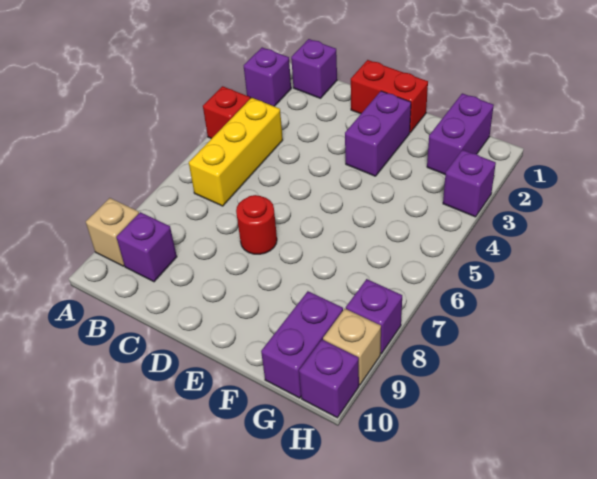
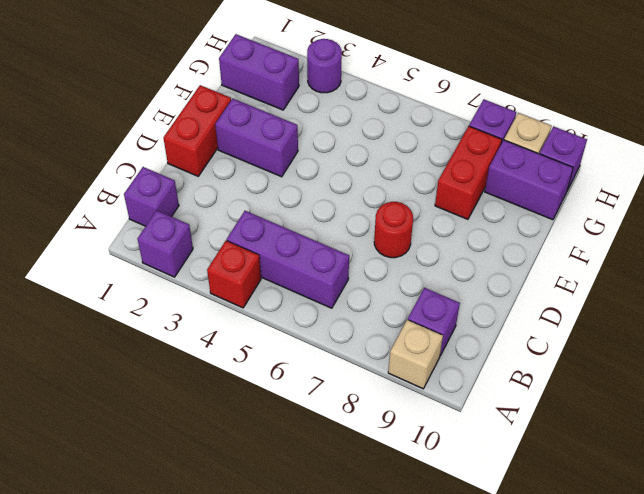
yellow brick B4:B6 level 1 -> purple brick B4:B6 level 1
none -> red brick F8:G8 level 1
purple brick H3 level 1 -> purple round brick H3 level 1

